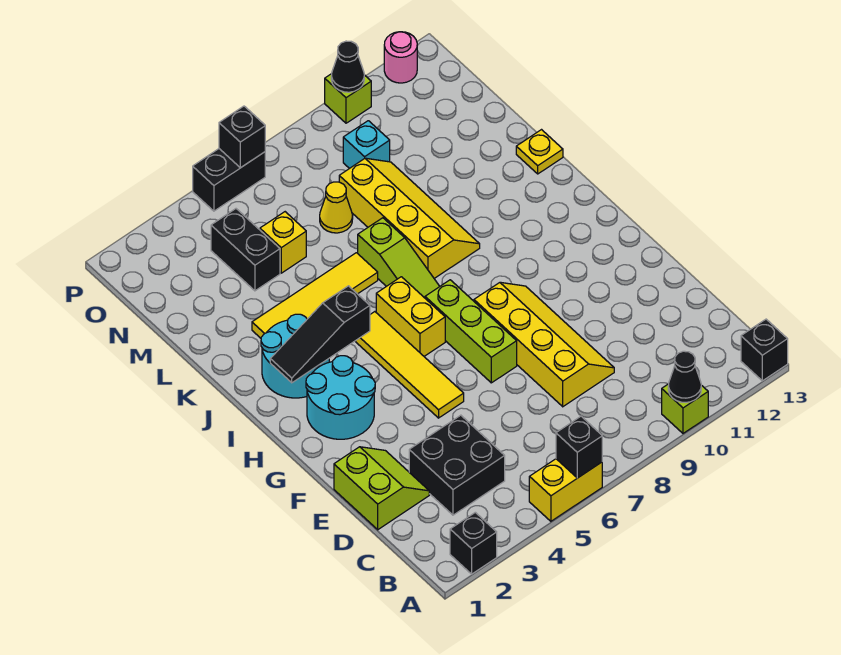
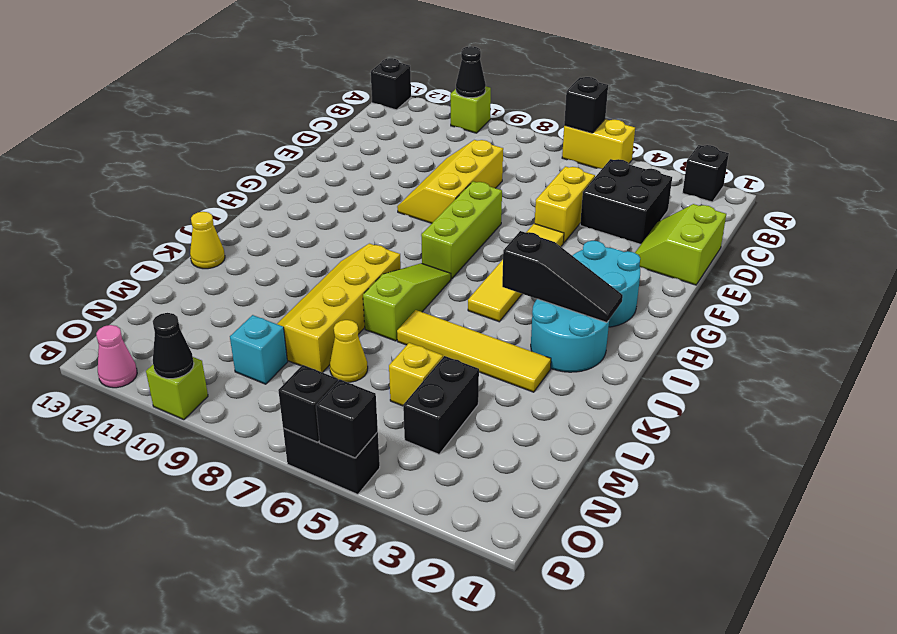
yellow slope D8:G9 level 1 top 8 -> yellow slope D8:F9 level 1 top 8
yellow brick H6:I6 level 1 -> yellow brick D5:E5 level 1
yellow plate K13 level 1 -> yellow cone K13 level 1
none -> black brick P5 level 2
pink round brick P12 level 1 -> pink cone P12 level 1

